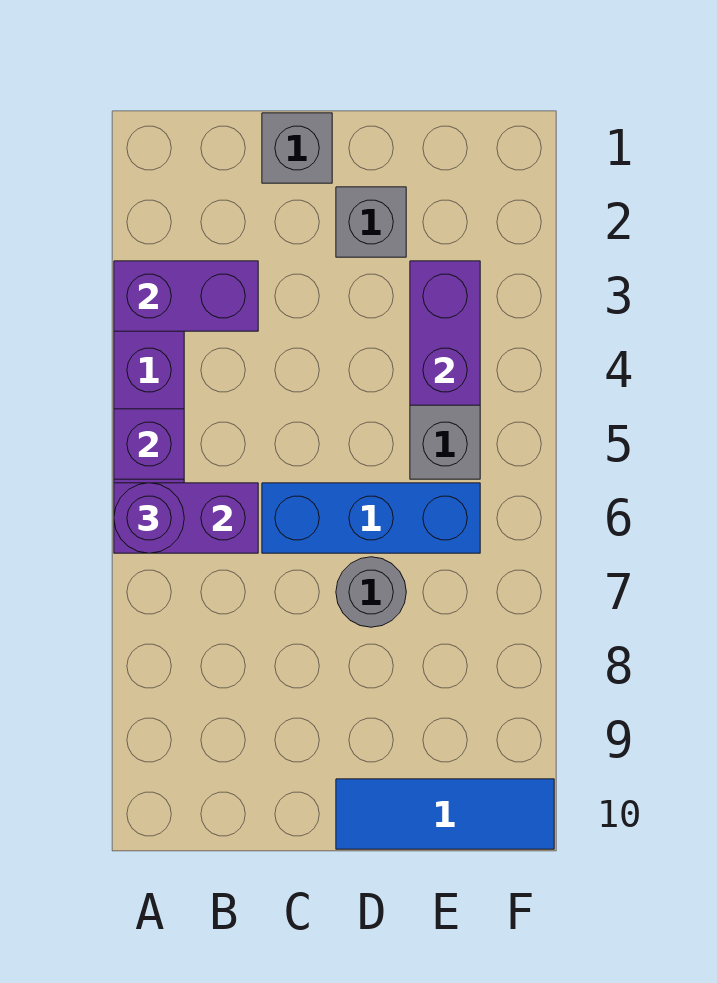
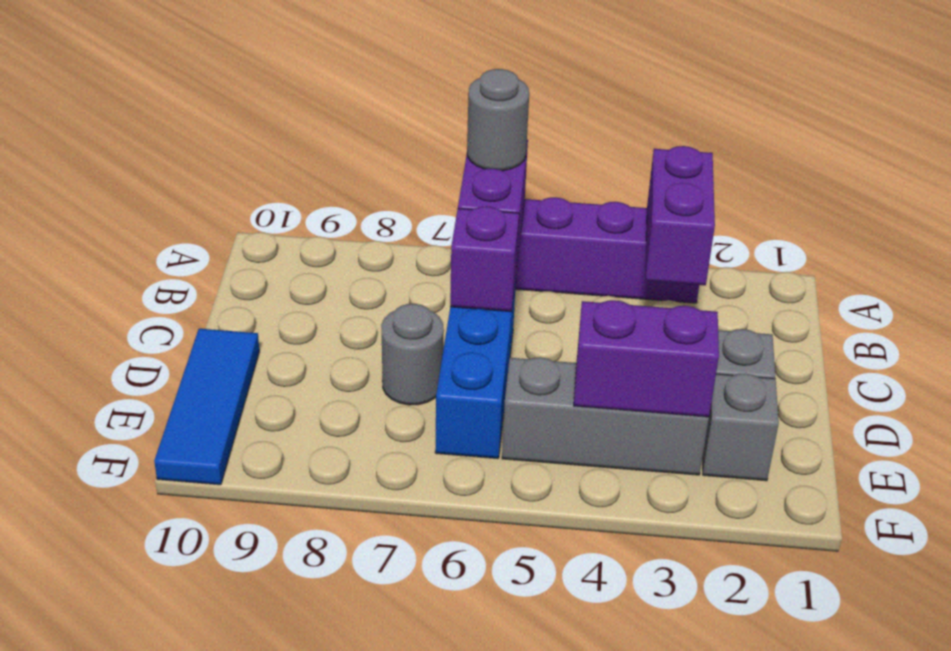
purple brick A5 level 2 -> purple brick C6 level 2
purple round brick A6 level 3 -> grey round brick A6 level 3
grey brick C1 level 1 -> grey brick E2 level 1

